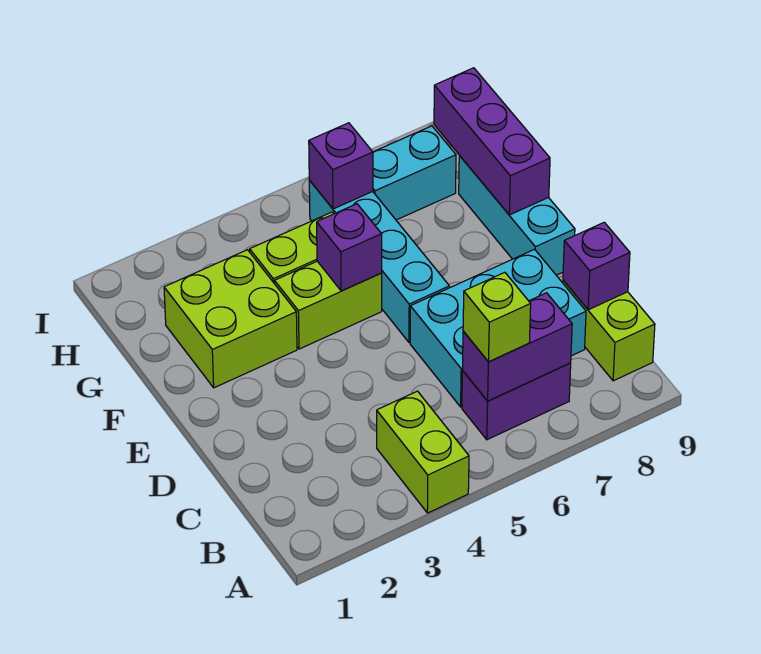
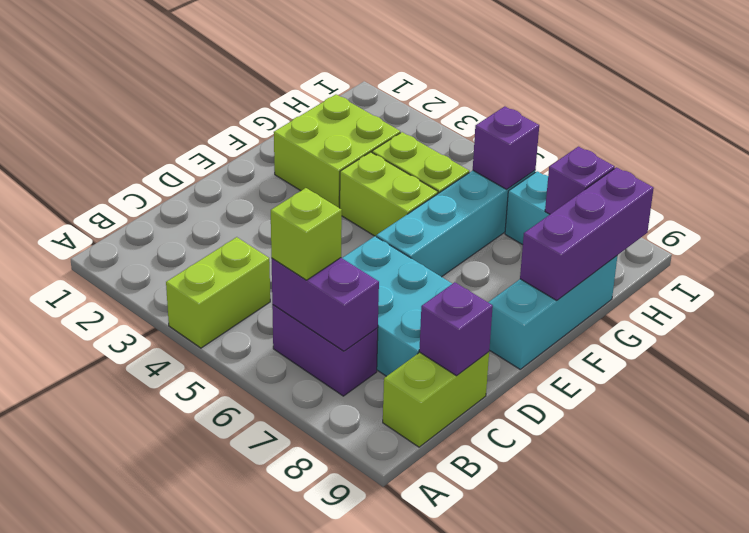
purple brick F5 level 2 -> purple brick H8 level 2

